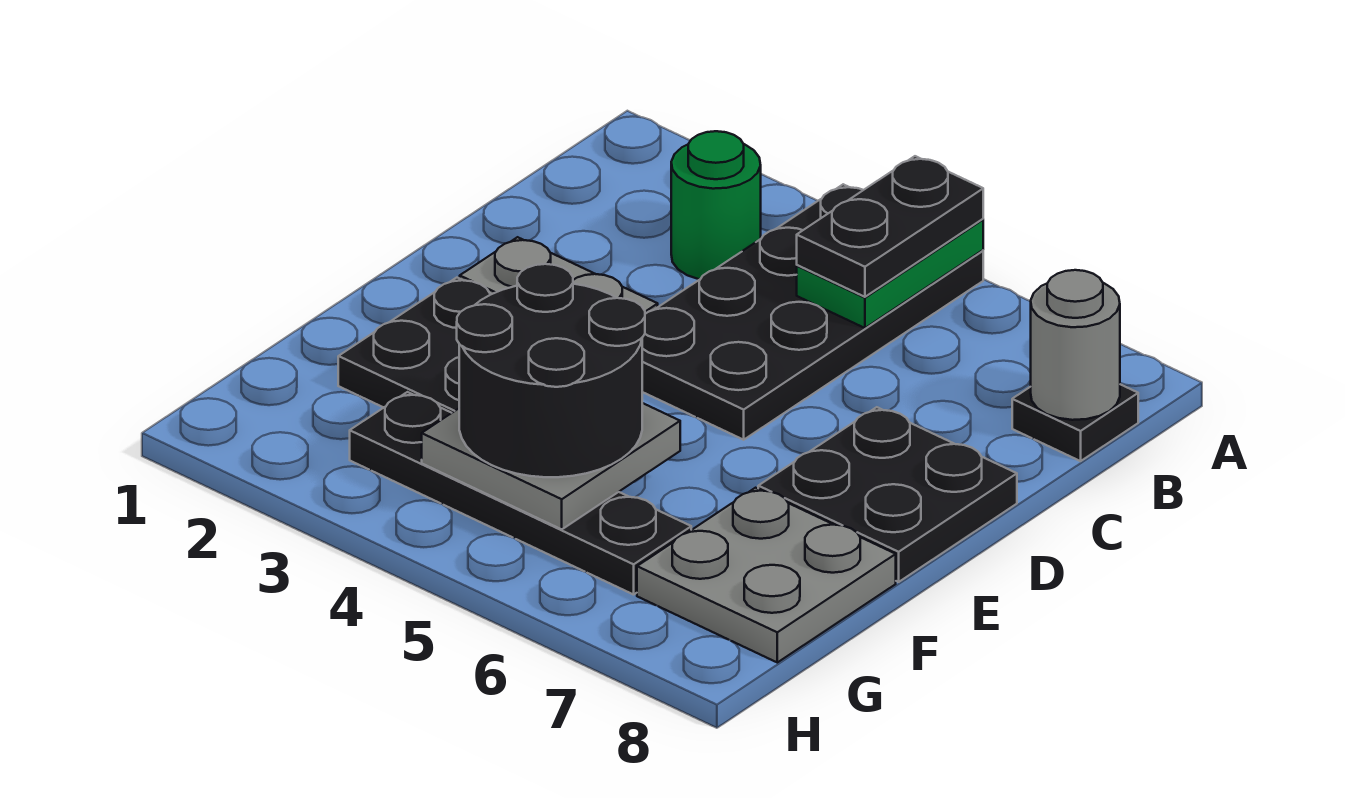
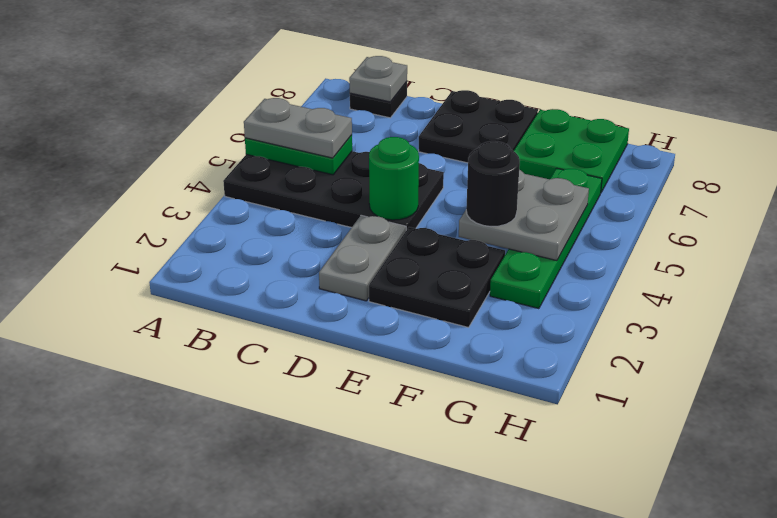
black plate A5:B5 level 3 -> grey plate A5:B5 level 3
green round brick B3 level 1 -> green round brick D4 level 2
grey round brick B8 level 2 -> grey plate B8 level 2
black round brick F4:G5 level 3 -> black round brick F4 level 3
grey plate F7:G8 level 1 -> green plate F7:G8 level 1
black plate G3:G6 level 1 -> green plate G3:G6 level 1

